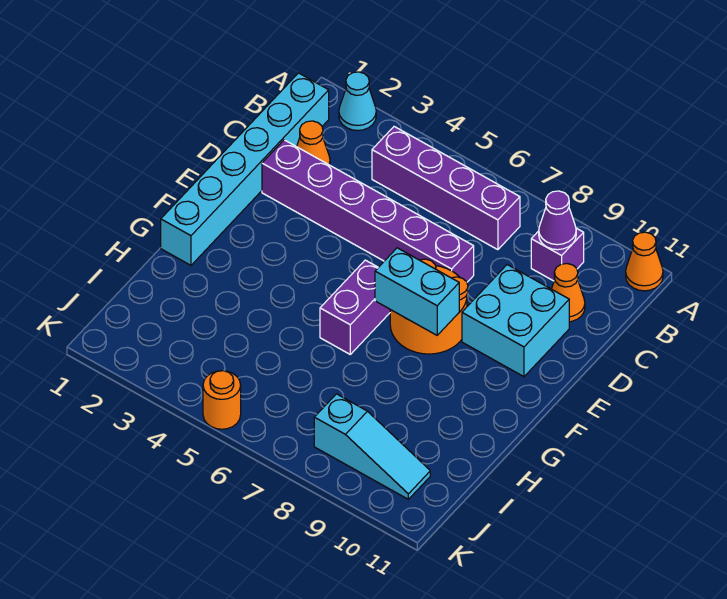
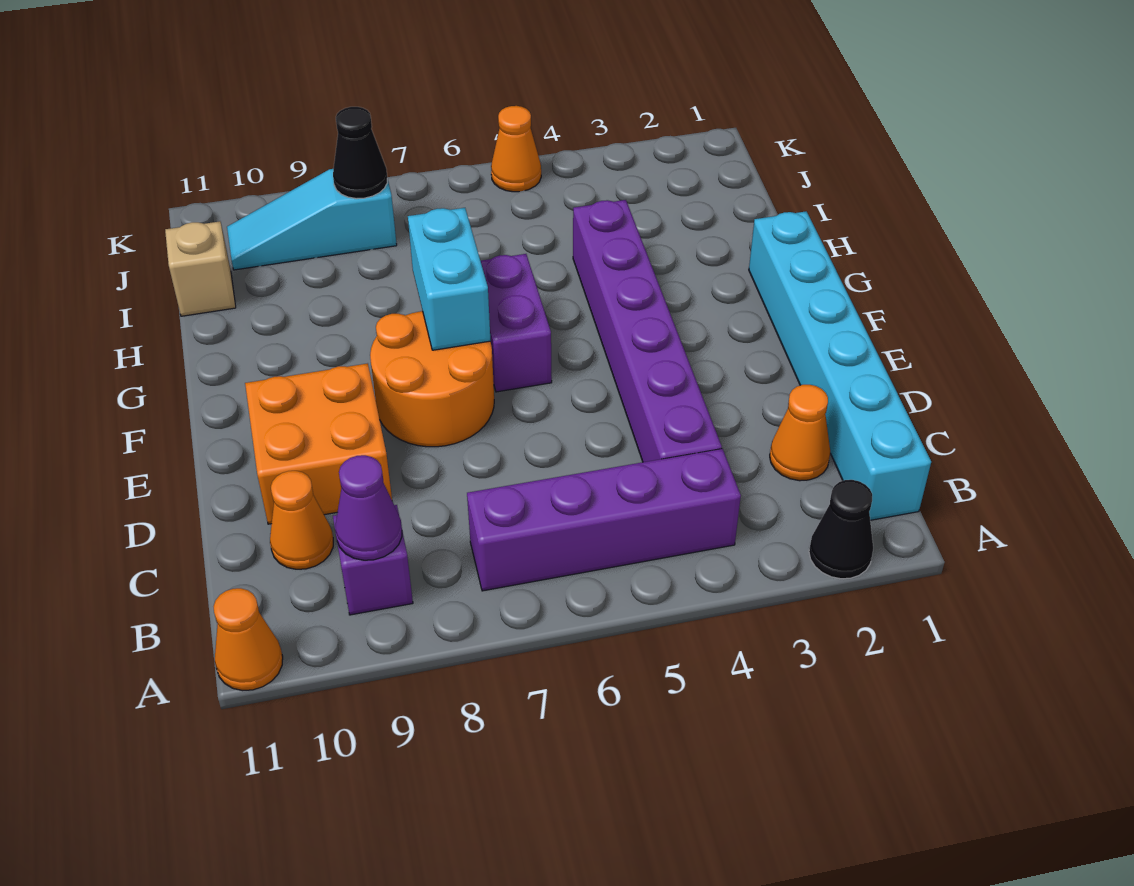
cyan cone A2 level 1 -> black cone A2 level 1
purple brick D2:D7 level 1 -> purple brick C4:H4 level 1
cyan brick D9:E10 level 1 -> orange brick D9:E10 level 1
cyan brick F7:F8 level 2 -> cyan brick F7:G7 level 2
none -> tan brick I11 level 1
none -> black cone J8 level 2
orange round brick K5 level 1 -> orange cone K5 level 1

